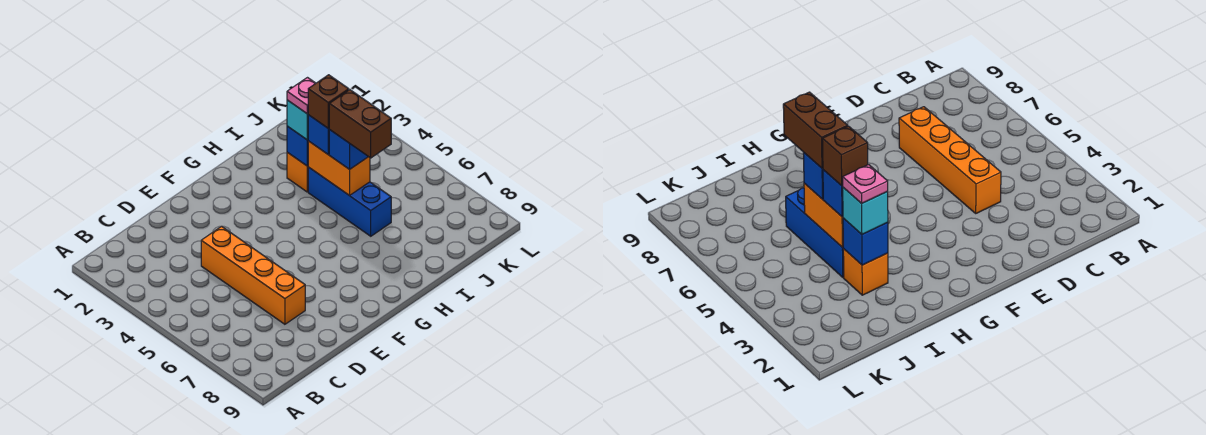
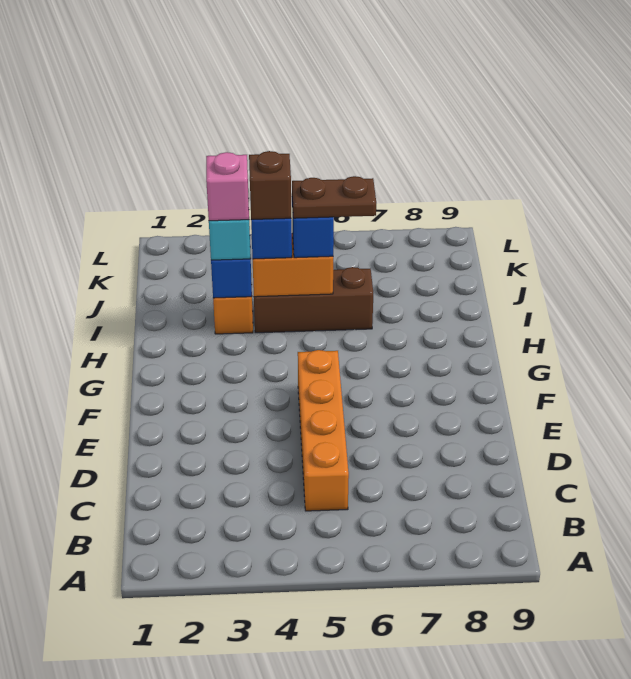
orange brick D4:D7 level 1 -> orange brick C5:F5 level 1
pink plate I3 level 4 -> pink brick I3 level 4
blue brick I4:I6 level 1 -> brown brick I4:I6 level 1
brown brick I5:I6 level 4 -> brown plate I5:I6 level 4

